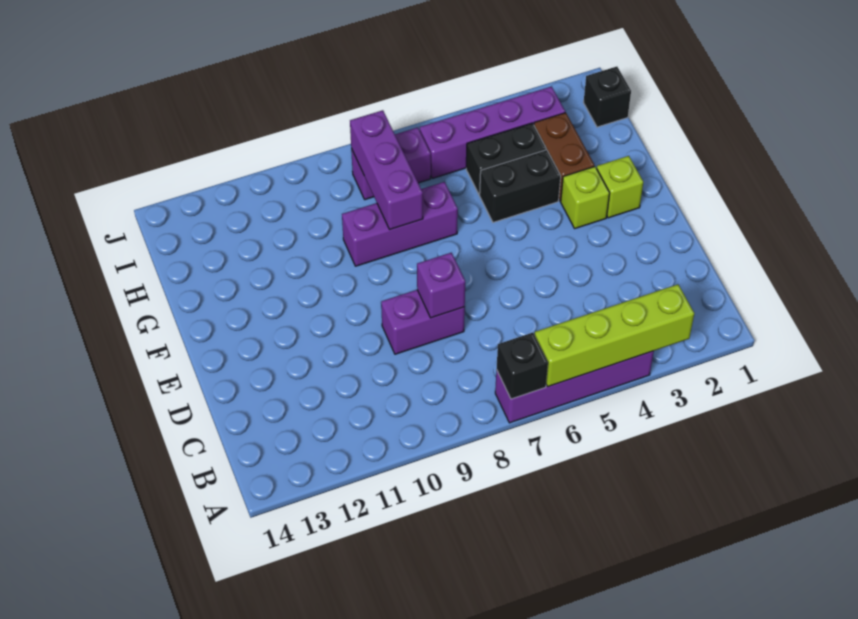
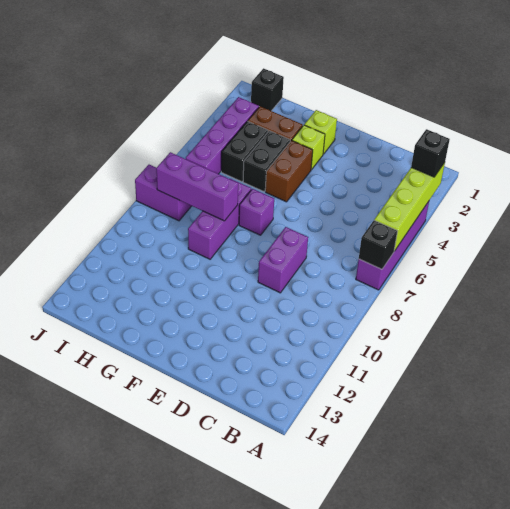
none -> black brick A3 level 3
purple brick D8 level 2 -> purple brick F7 level 1
none -> brown brick F4:F5 level 1
purple brick I7:I8 level 1 -> purple brick I8:J8 level 1

